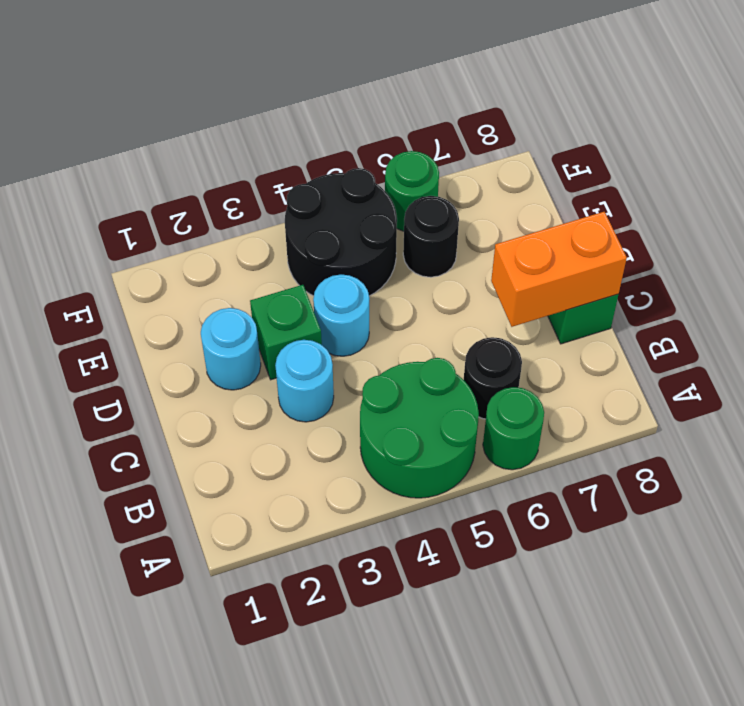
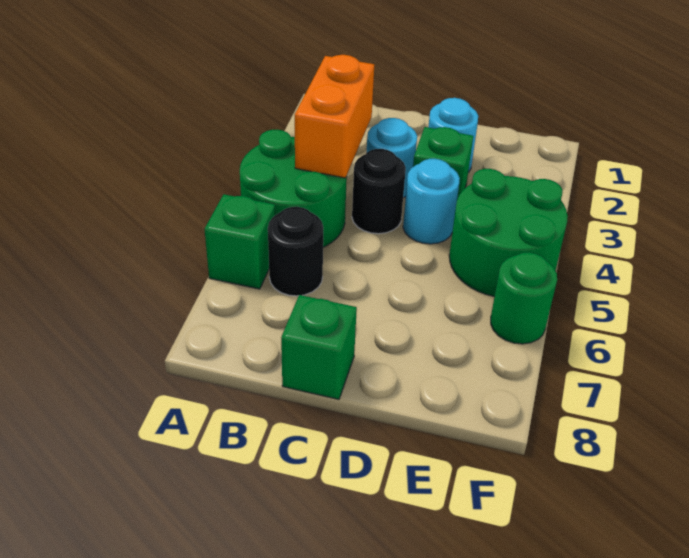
green round brick A6 level 1 -> green brick A6 level 1
orange brick C7:C8 level 2 -> orange brick B3:B4 level 2
black round brick E4:F5 level 1 -> green round brick E4:F5 level 1
black round brick E6 level 1 -> black round brick C4 level 1

